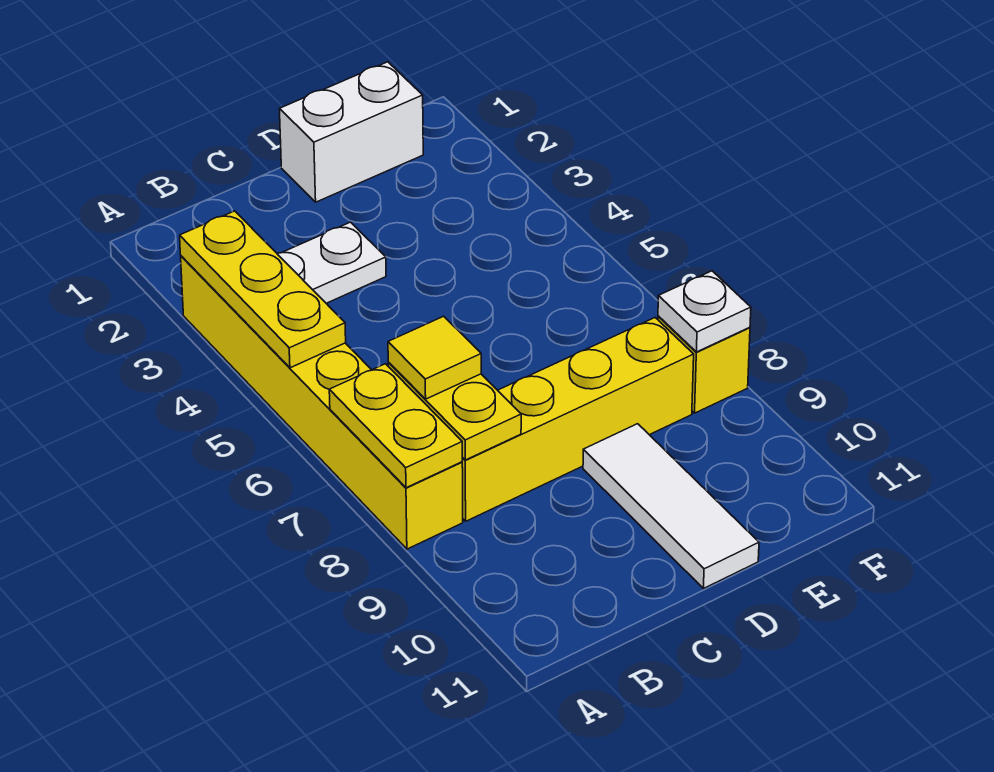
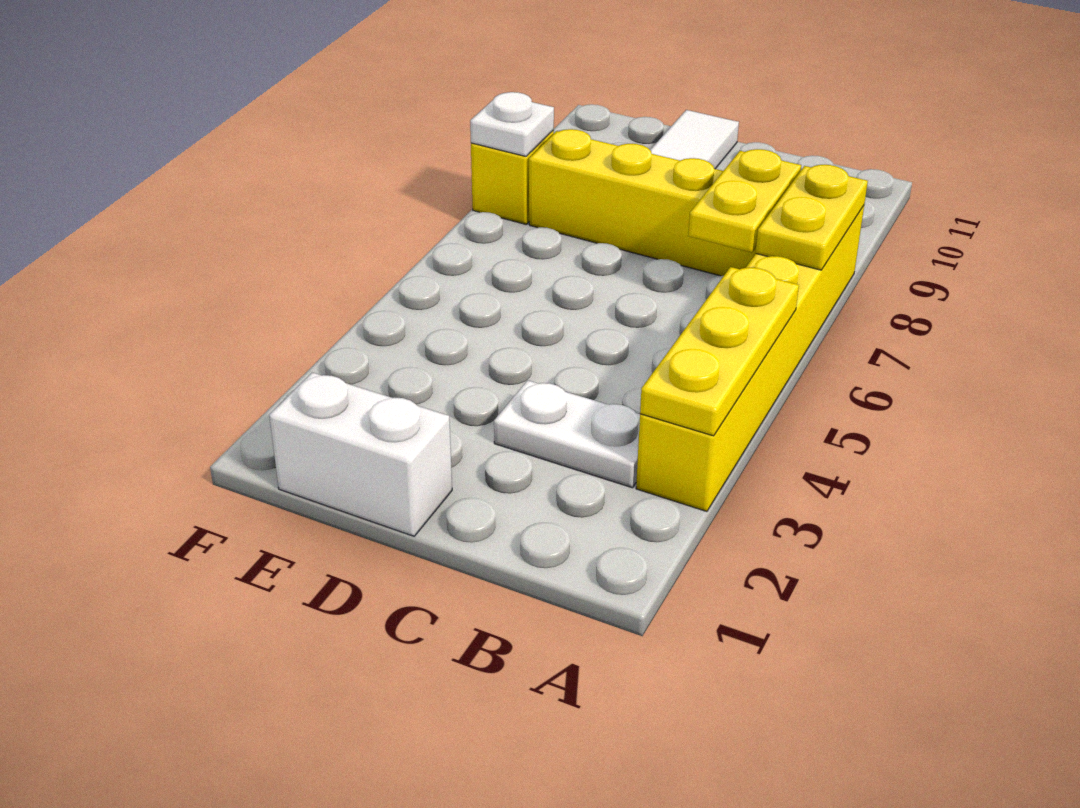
yellow tile B7 level 3 -> none

